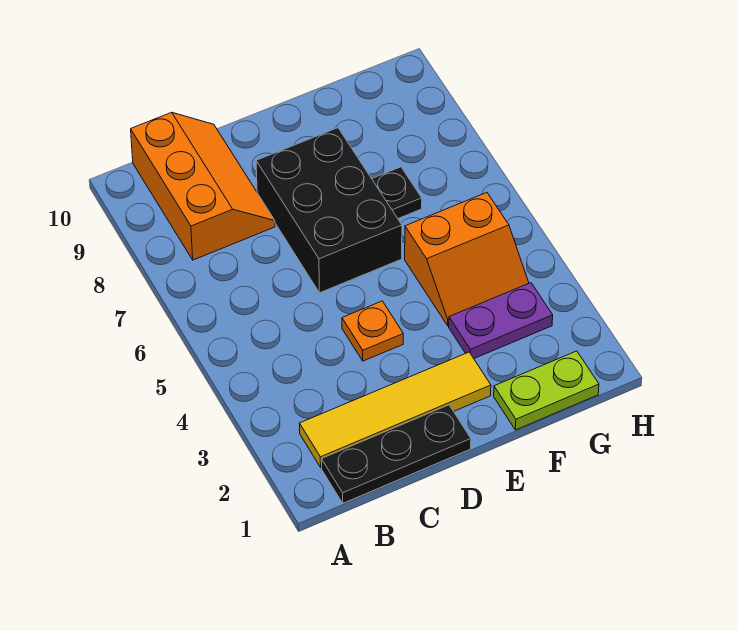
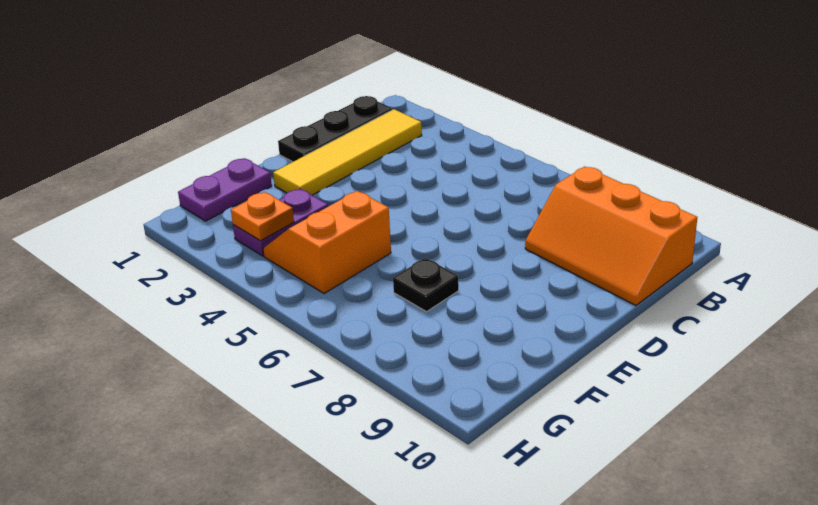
orange plate D4 level 1 -> orange plate G3 level 2
black brick D6:E8 level 1 -> none
lime plate F1:G1 level 1 -> purple plate F1:G1 level 1

